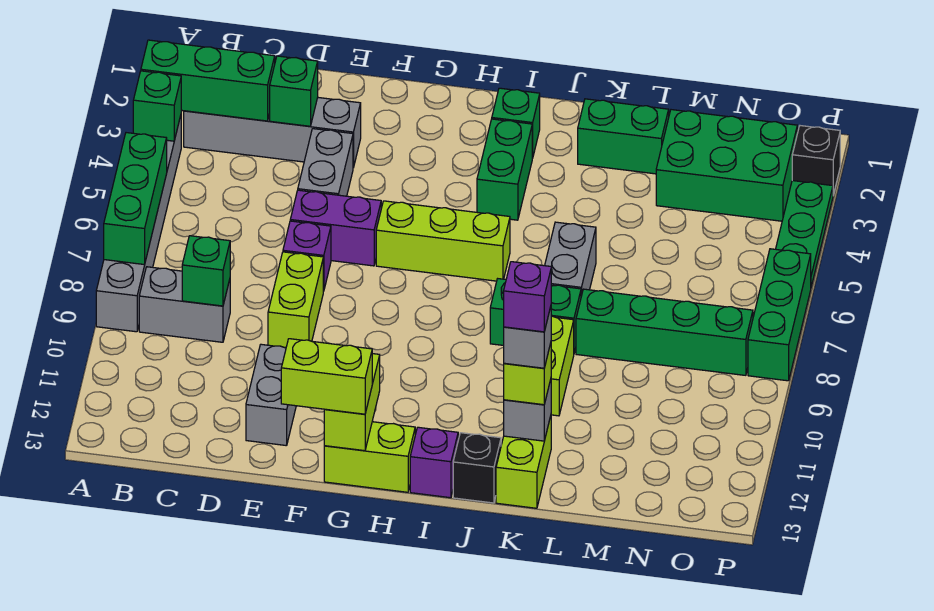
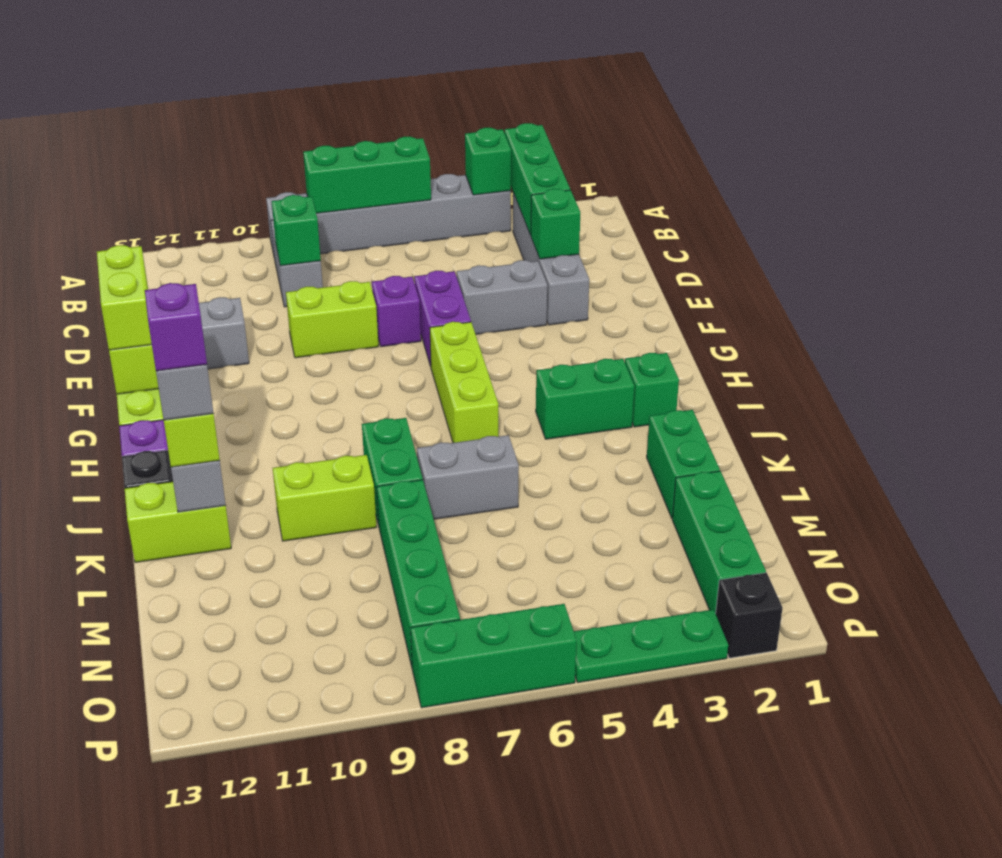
green brick M2:O3 level 1 -> green brick M2:O2 level 1

